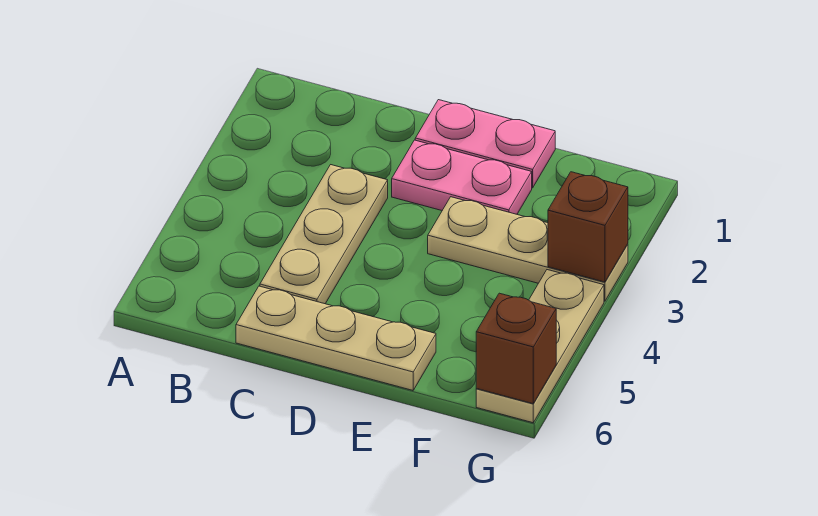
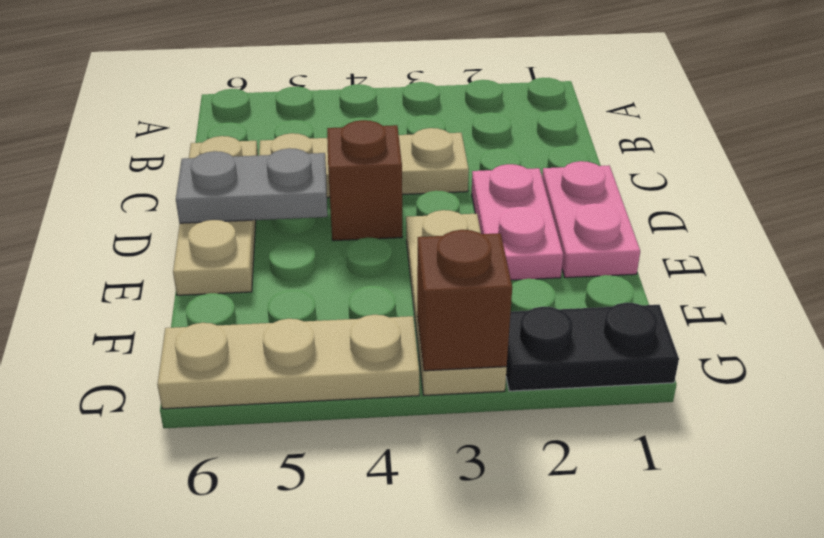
none -> grey plate D5:D6 level 2
none -> black plate G1:G2 level 1
brown brick G6 level 2 -> brown brick D4 level 1

